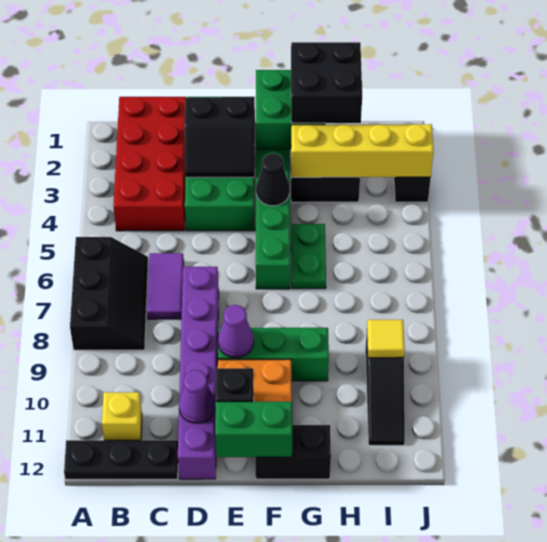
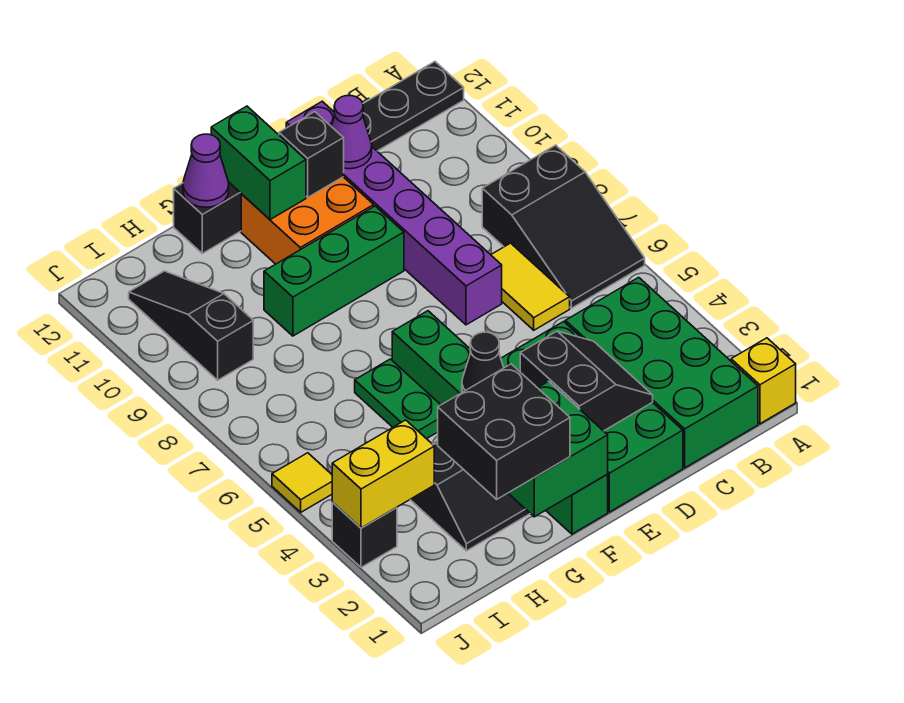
black slope A6:B8 level 1 top A -> black slope A6:B8 level 1 top 8
red brick B1:C4 level 1 -> green brick B1:C4 level 1
yellow brick B11 level 1 -> yellow brick A1 level 1
purple tile C6:C7 level 1 -> yellow tile C6:C7 level 1
black slope D2:E3 level 2 top 2 -> black slope D2:E3 level 2 top E
purple cone E9 level 2 -> purple cone G12 level 2
green brick E12:F12 level 2 -> green brick F11:F12 level 2
yellow brick G3:J3 level 2 -> yellow brick I3:J3 level 2
yellow tile I9 level 2 -> yellow tile J5 level 1

